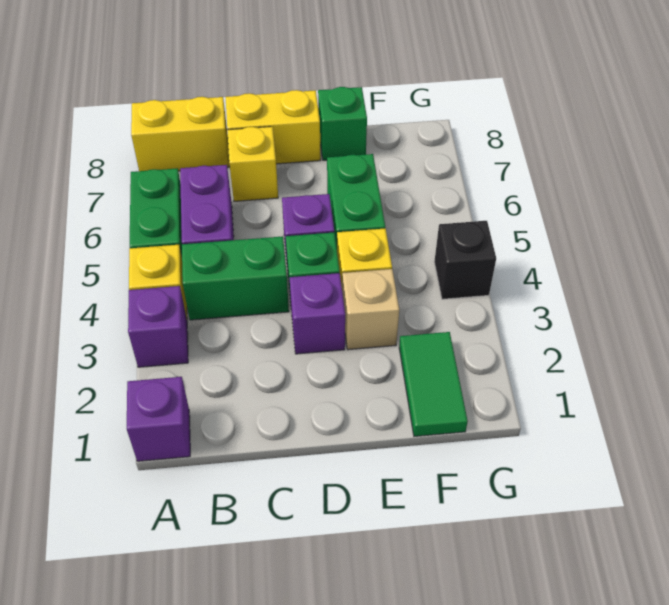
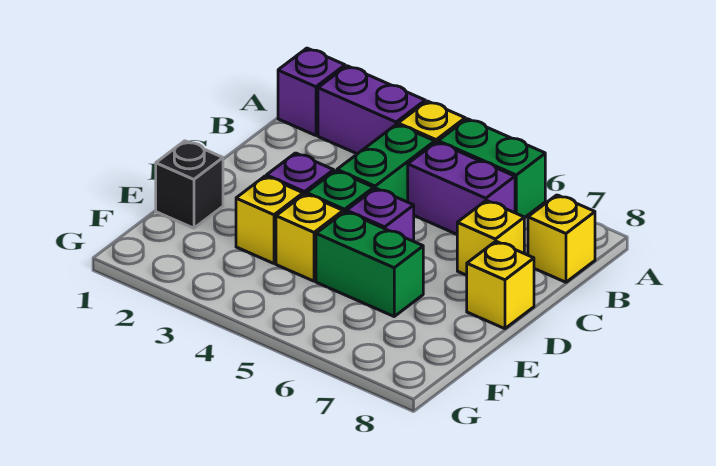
purple brick A3 level 1 -> purple brick A2:A3 level 1
yellow brick A8:B8 level 1 -> yellow brick B8 level 1
yellow brick C8:D8 level 1 -> yellow brick D8 level 1
tan brick E3 level 1 -> yellow brick E3 level 1
green brick E8 level 1 -> none
green tile F1:F2 level 1 -> none
black brick G4 level 1 -> black brick E1 level 1

